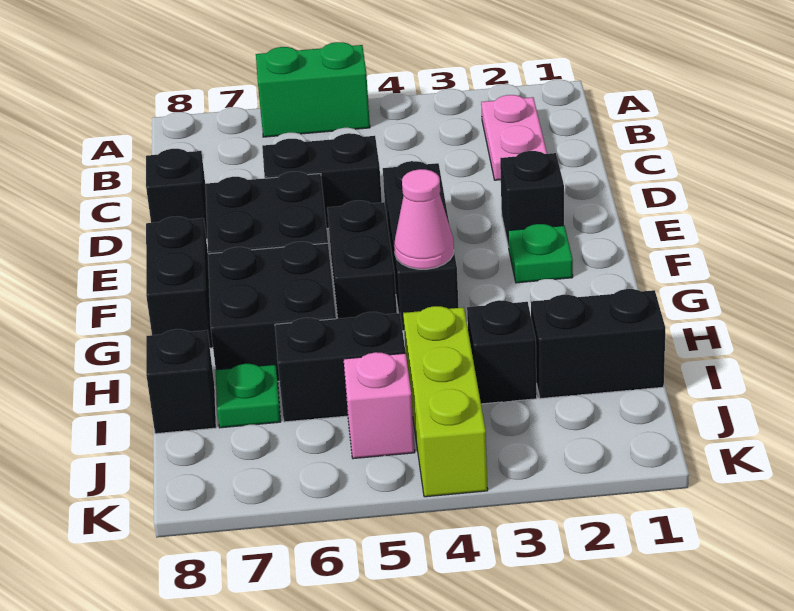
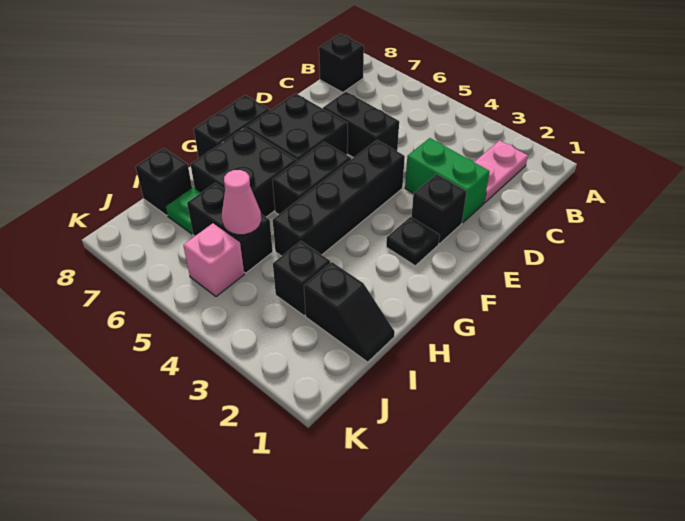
green brick A5:A6 level 1 -> green brick D2:D3 level 1
black brick D8 level 1 -> black brick B8 level 1
black brick E4:G4 level 1 -> black brick E4:H4 level 1
green plate F2 level 1 -> black plate F2 level 1
pink cone G4 level 2 -> pink cone I5 level 2
black brick I1:I2 level 1 -> black slope I1:I2 level 1 top 2
lime brick I4:K4 level 1 -> none

